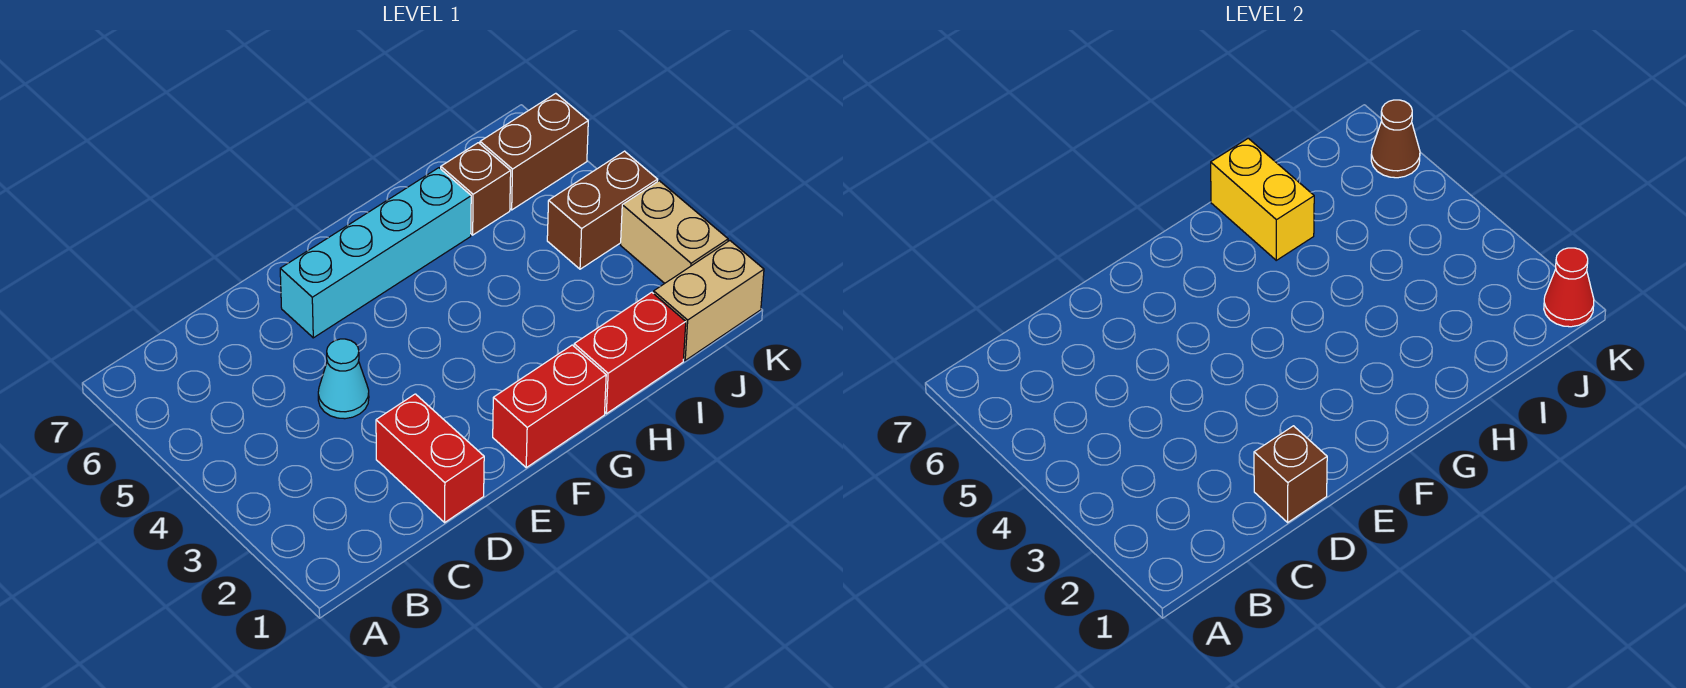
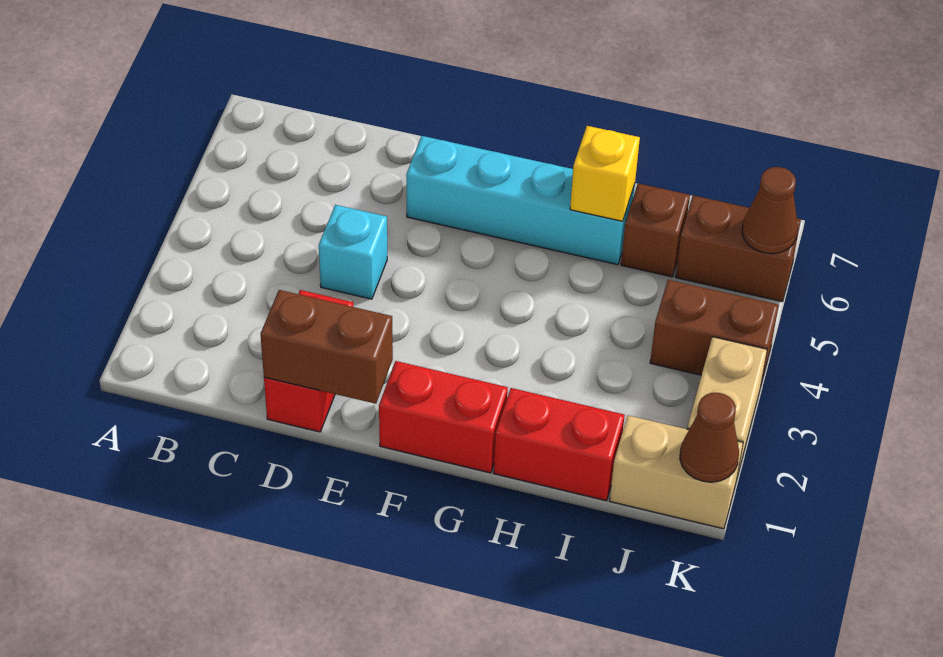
brown brick D1 level 2 -> brown brick D1:E1 level 2
cyan cone D4 level 1 -> cyan brick D4 level 1
yellow brick H6:H7 level 2 -> yellow brick H6 level 2
red cone K1 level 2 -> brown cone K1 level 2

